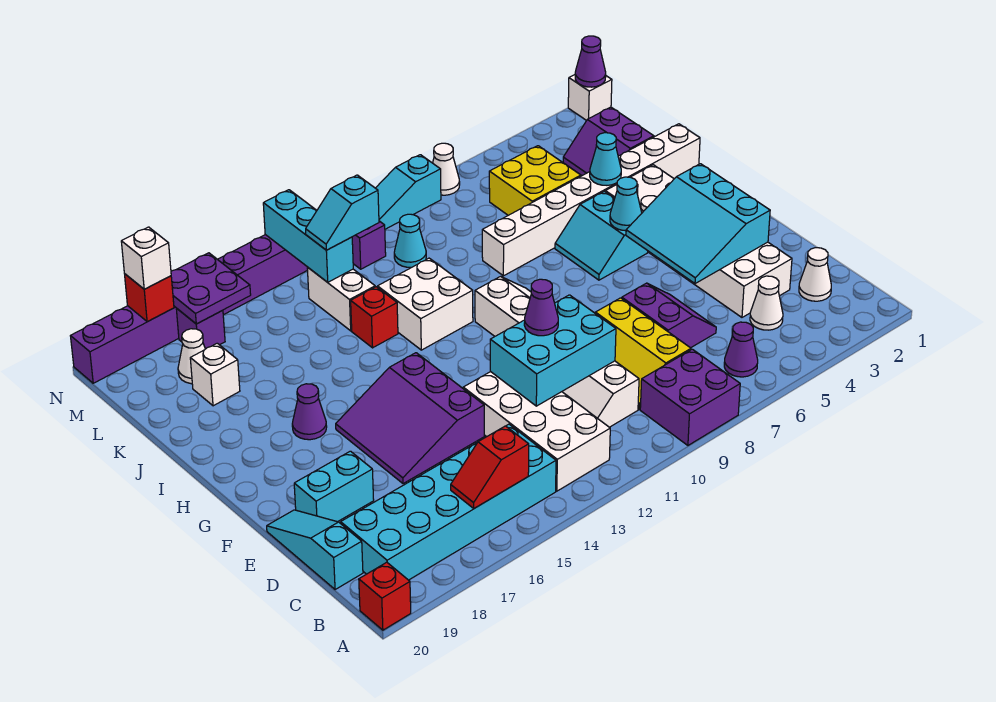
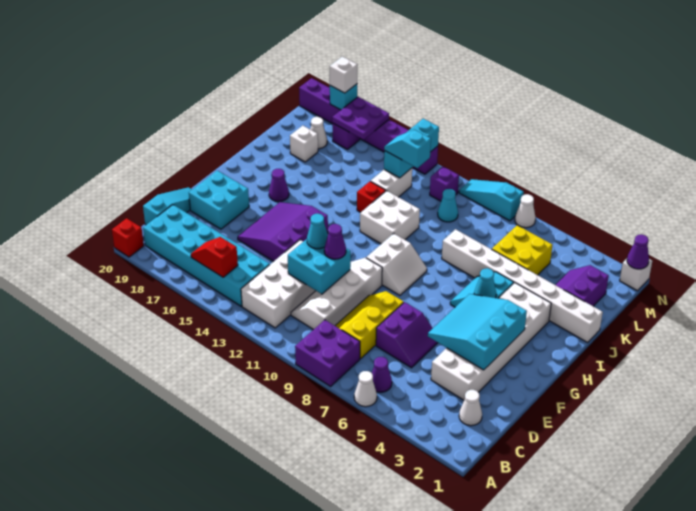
white cone C4 level 1 -> white cone A6 level 1
cyan brick D10:E12 level 2 -> cyan brick D11:E12 level 2
cyan brick E18:E19 level 1 -> cyan brick E18:F19 level 1
cyan cone J4 level 2 -> cyan cone E12 level 3
red brick N18 level 2 -> cyan brick N18 level 2

